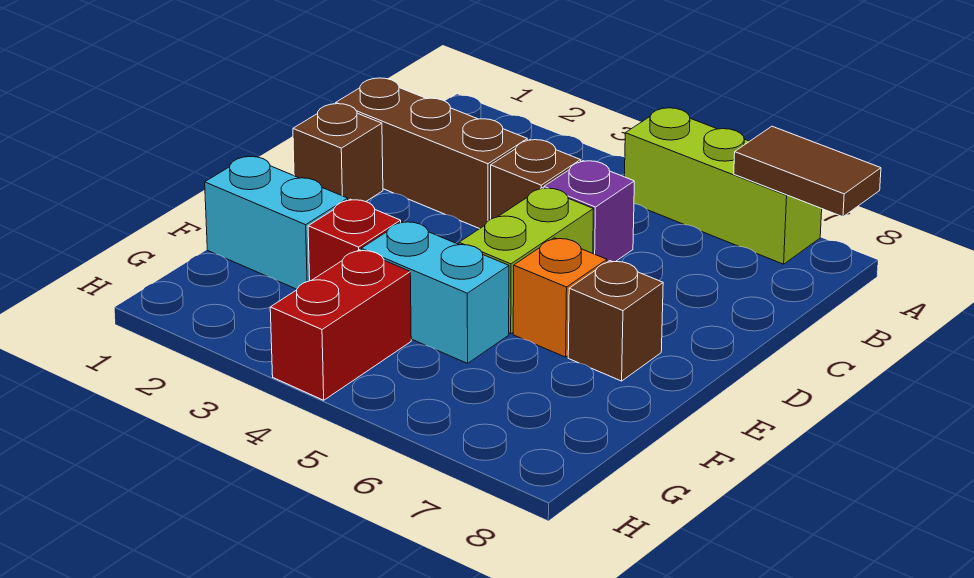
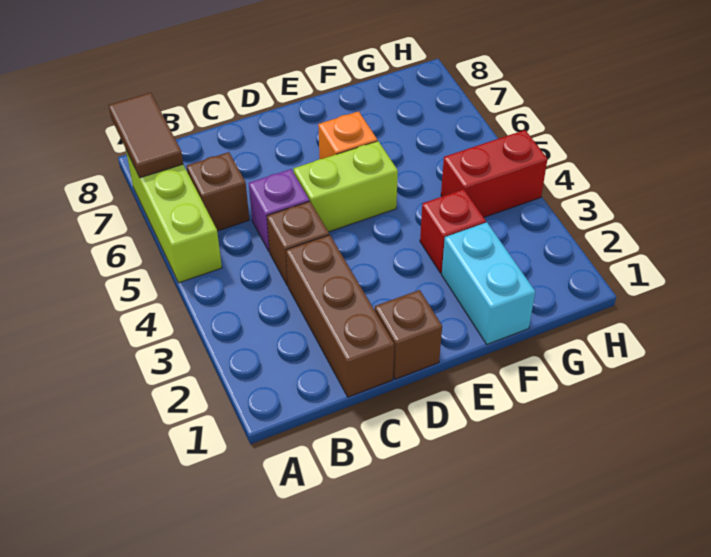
brown brick E7 level 1 -> brown brick B6 level 1
cyan brick F4:F5 level 1 -> none

